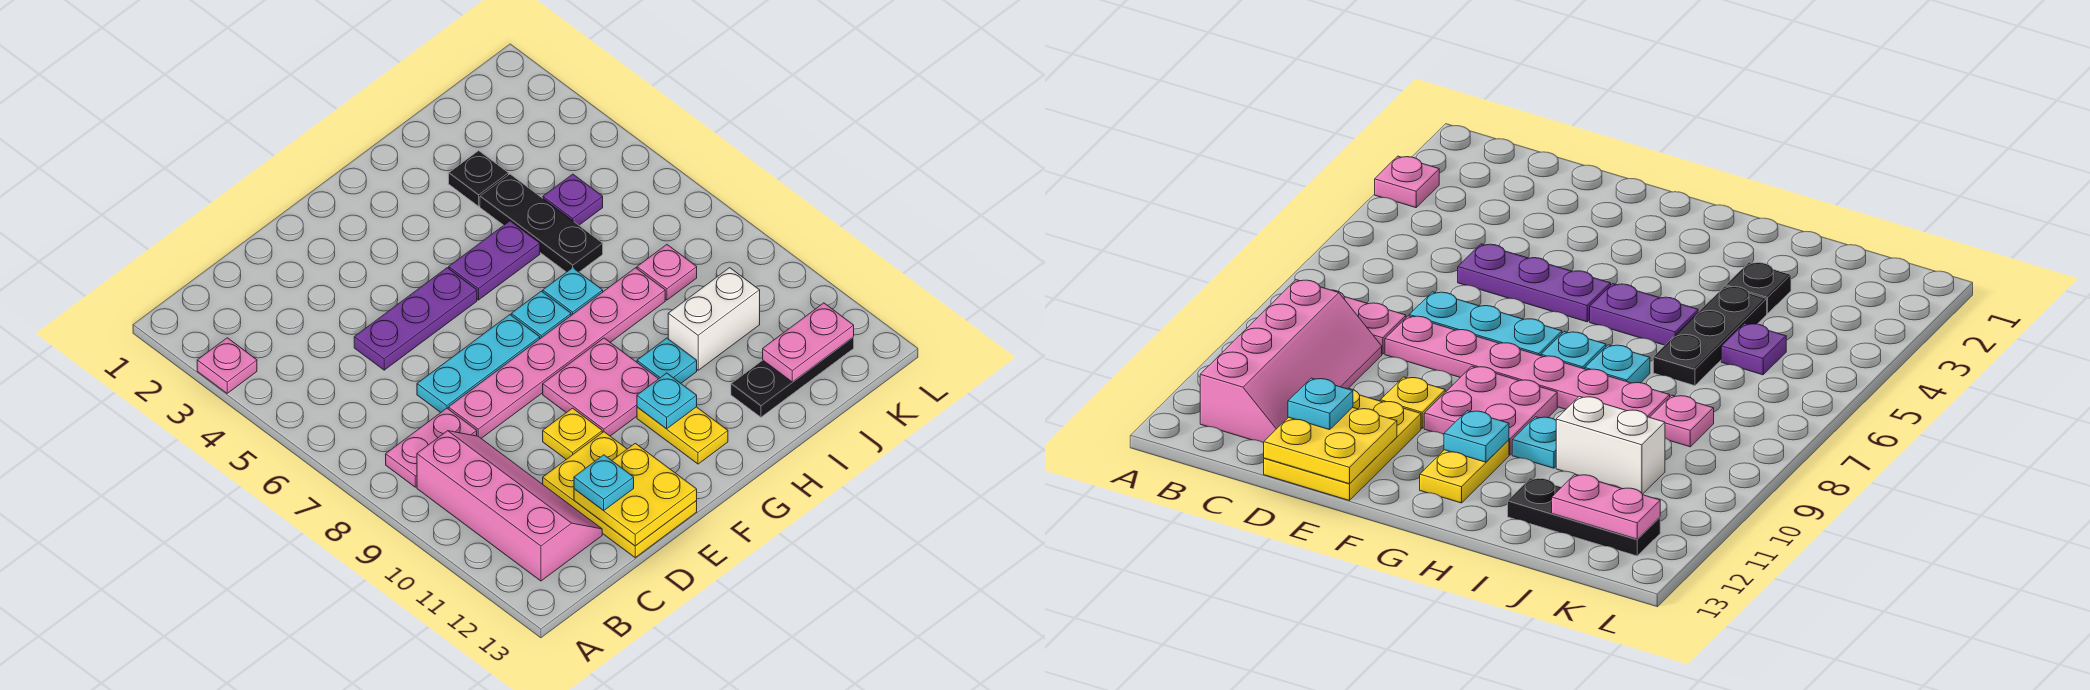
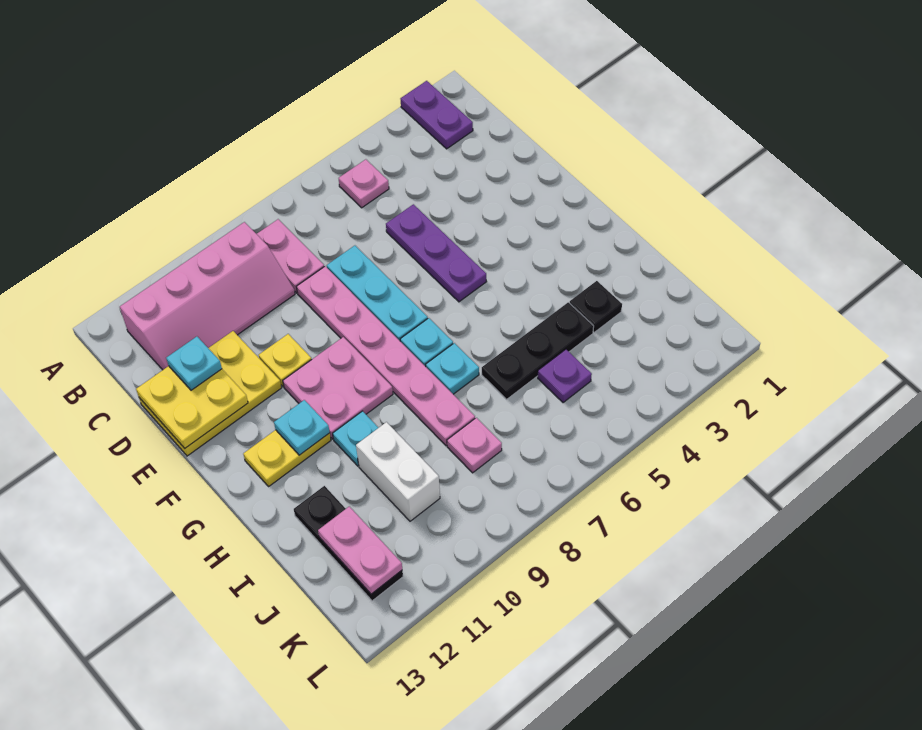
pink plate A3 level 1 -> pink plate B5 level 1
purple plate G5:H5 level 1 -> purple plate A2:B2 level 1

